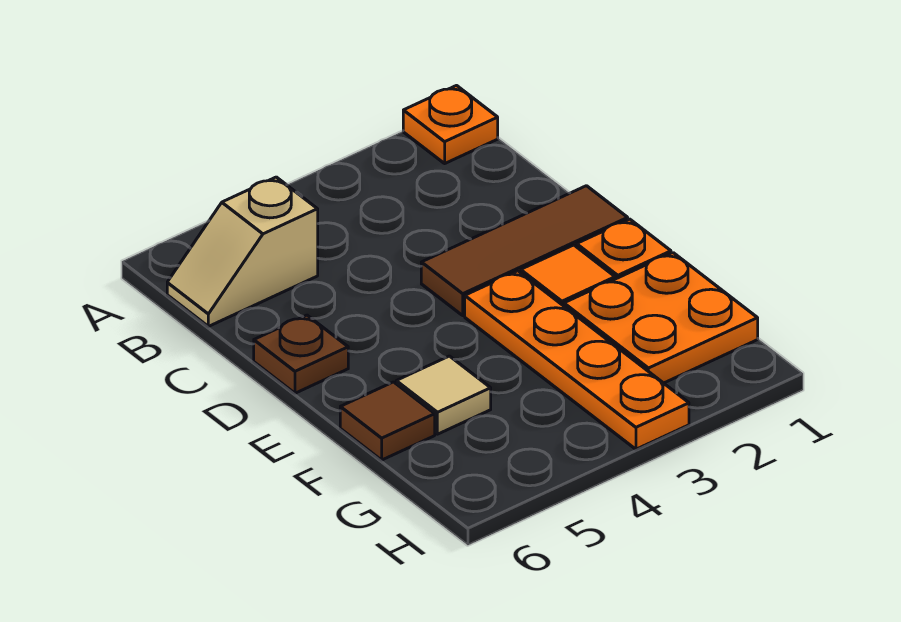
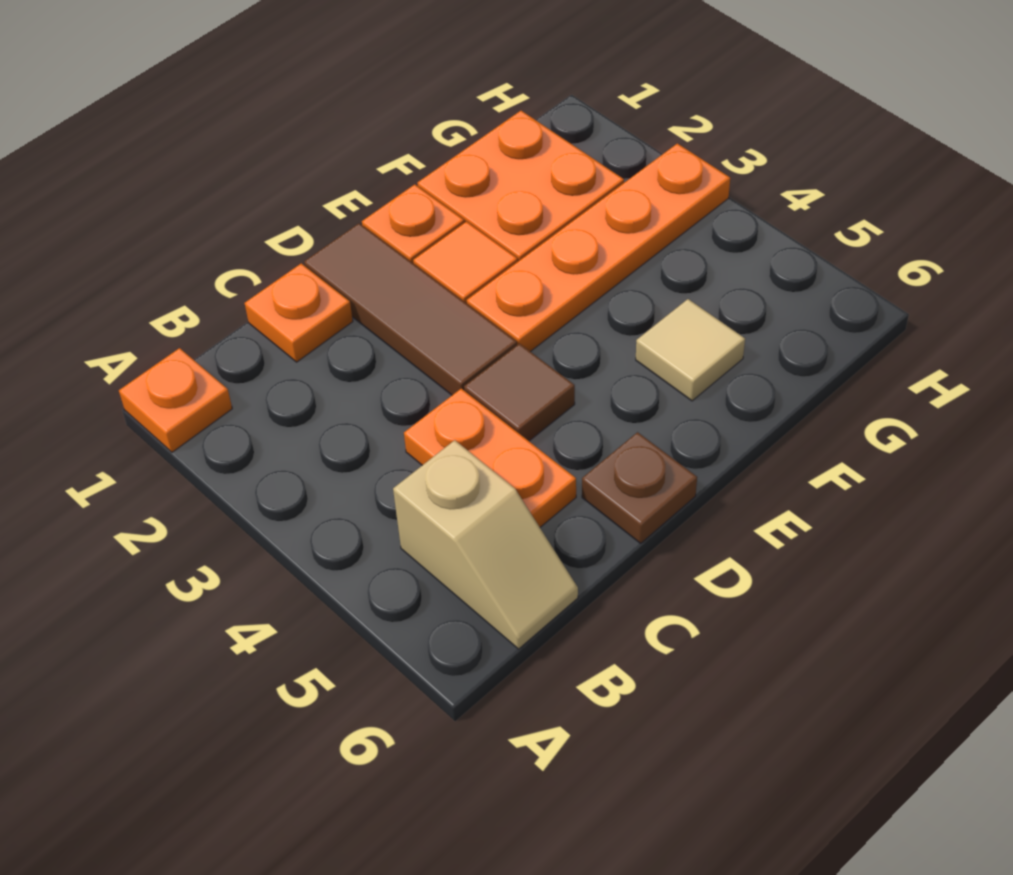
none -> orange plate C1 level 1
none -> orange plate C4:C5 level 1
brown tile F6 level 1 -> brown tile D4 level 1

